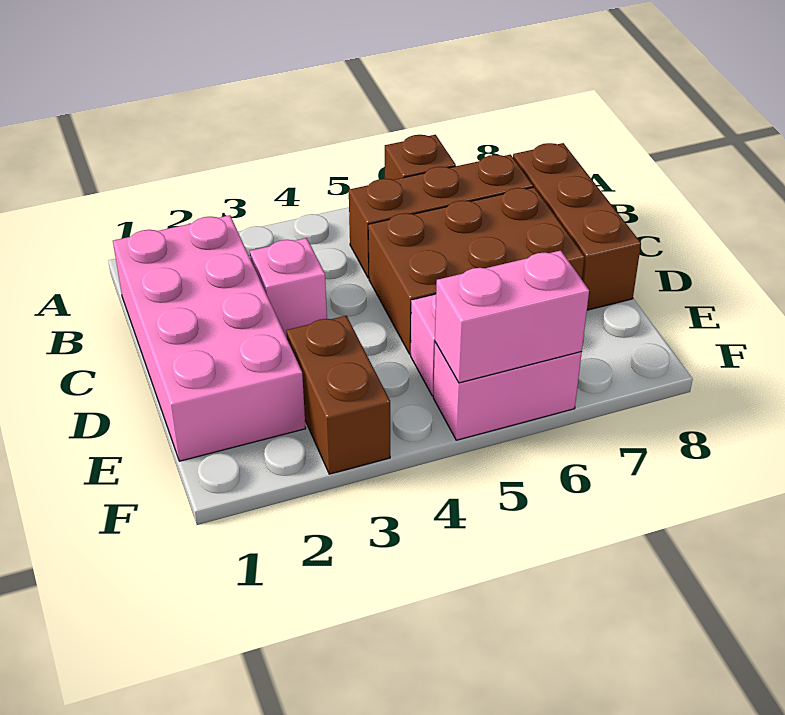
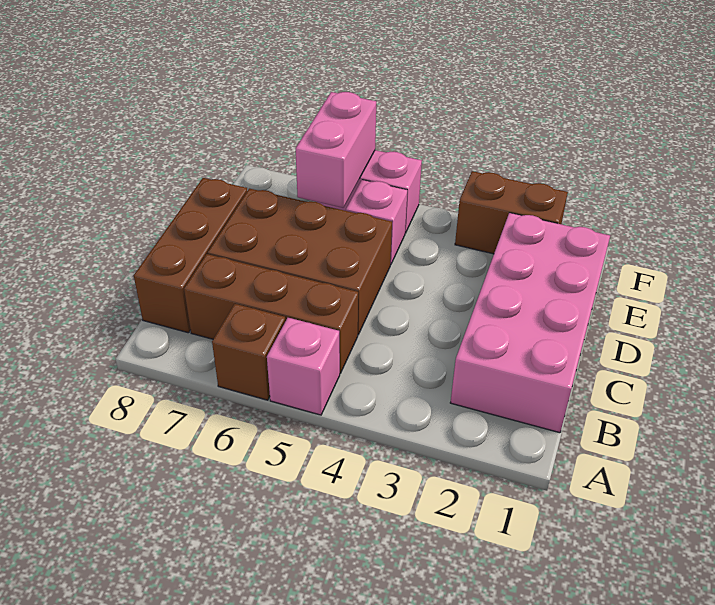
pink brick C3 level 1 -> pink brick A5 level 1
brown brick E3:F3 level 1 -> brown brick F2:F3 level 1
pink brick F5:F6 level 2 -> pink brick E6:F6 level 2

